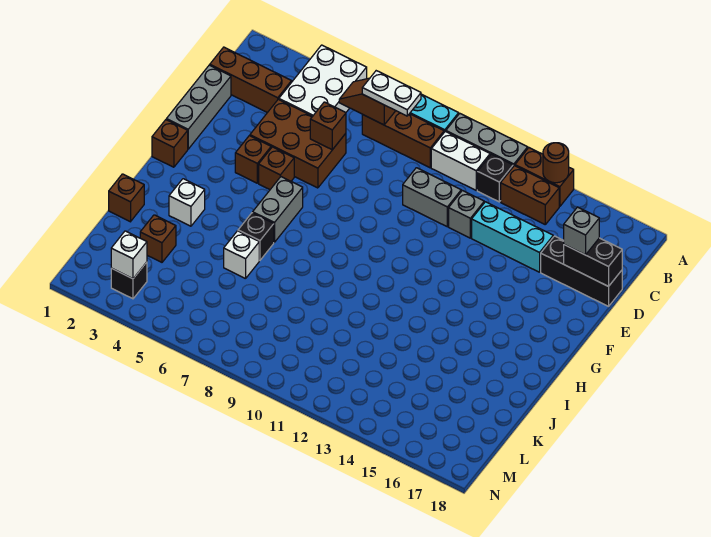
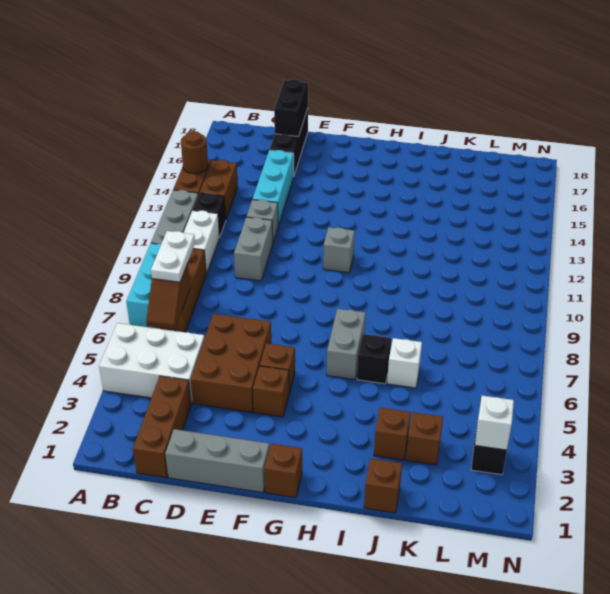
brown brick D6 level 2 -> brown brick J3 level 1
grey brick D17 level 3 -> grey brick G11 level 1
grey brick G6:H6 level 1 -> grey brick H6:H7 level 1
white brick I3 level 1 -> none

